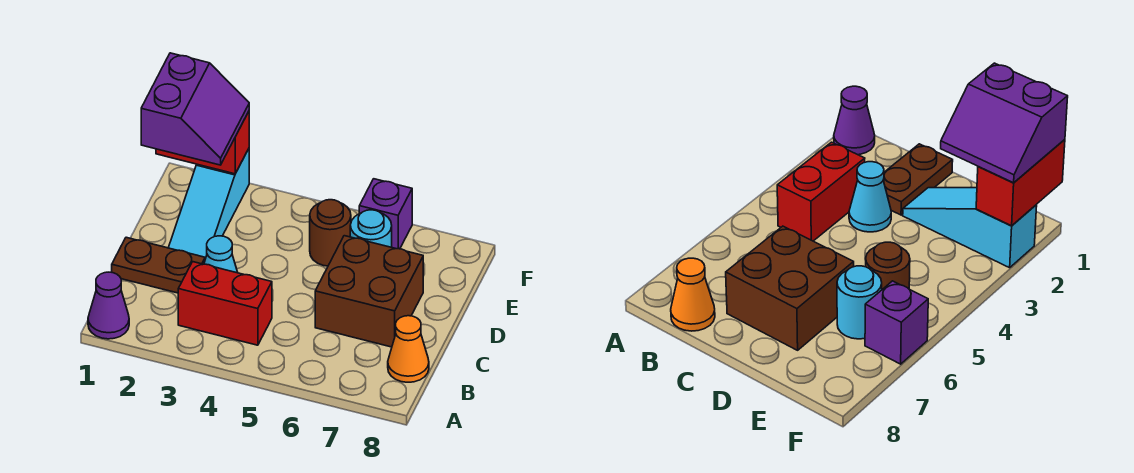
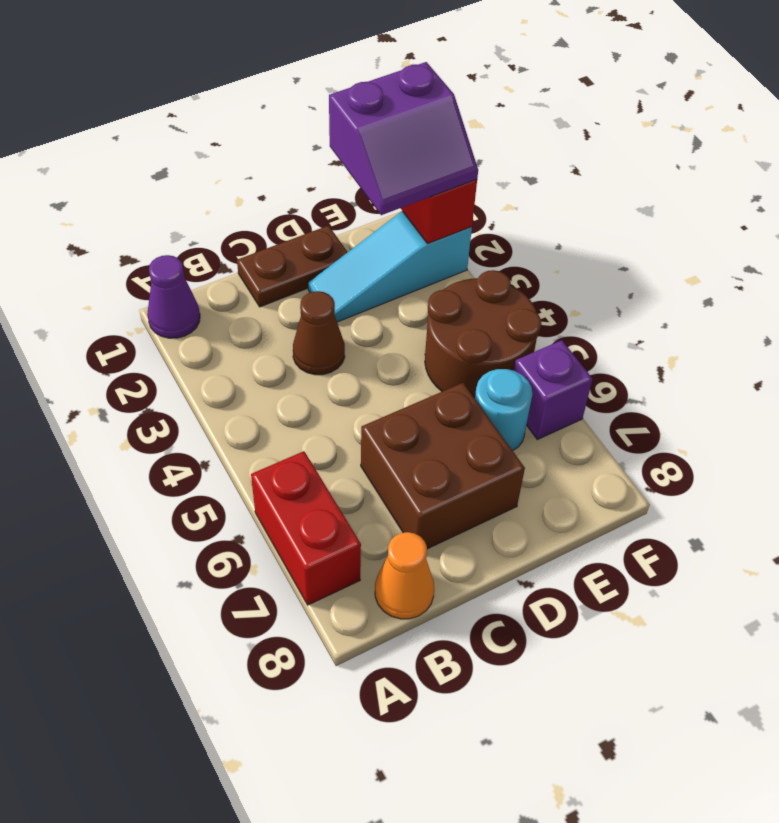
red brick B3:B4 level 1 -> red brick A6:A7 level 1
brown plate C1:C2 level 1 -> brown plate C1:D1 level 1
cyan cone C3 level 1 -> brown cone C3 level 1
brown round brick E5 level 1 -> brown round brick E4:F5 level 1

